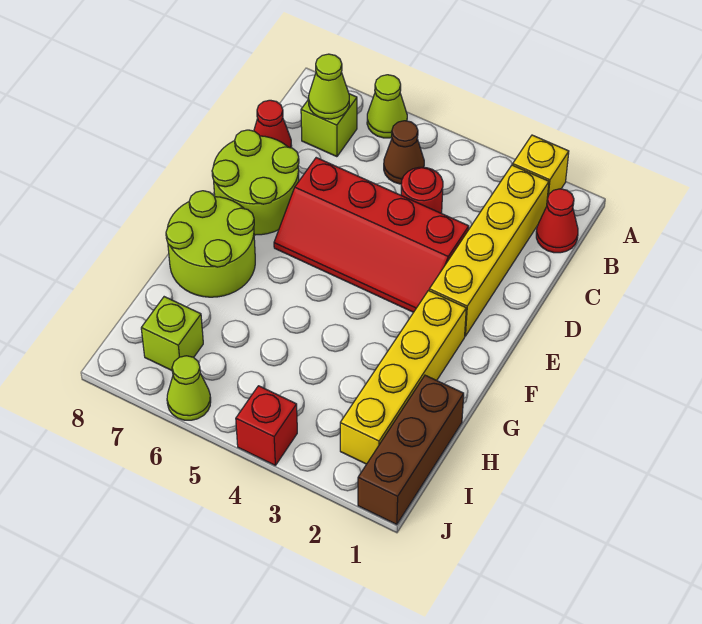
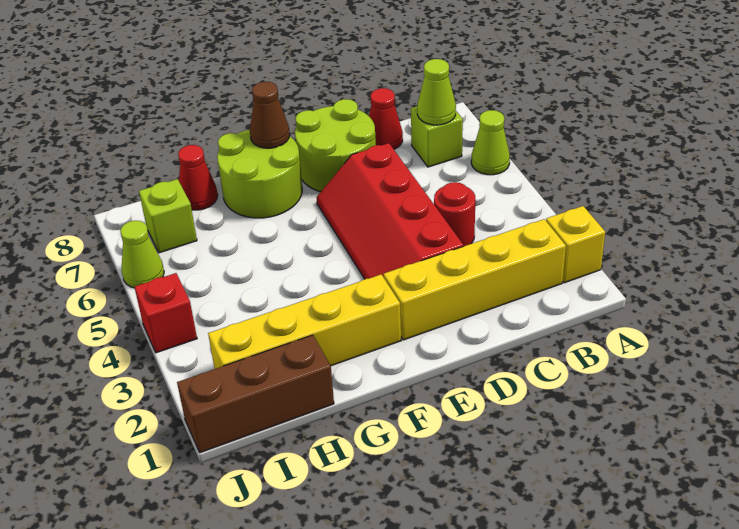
red cone B1 level 1 -> red cone H8 level 1
brown cone B5 level 1 -> brown cone F8 level 2

